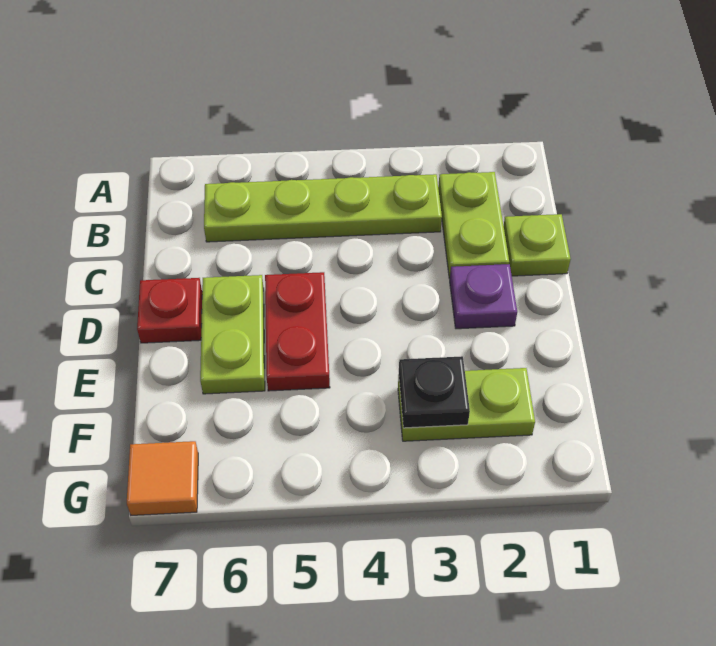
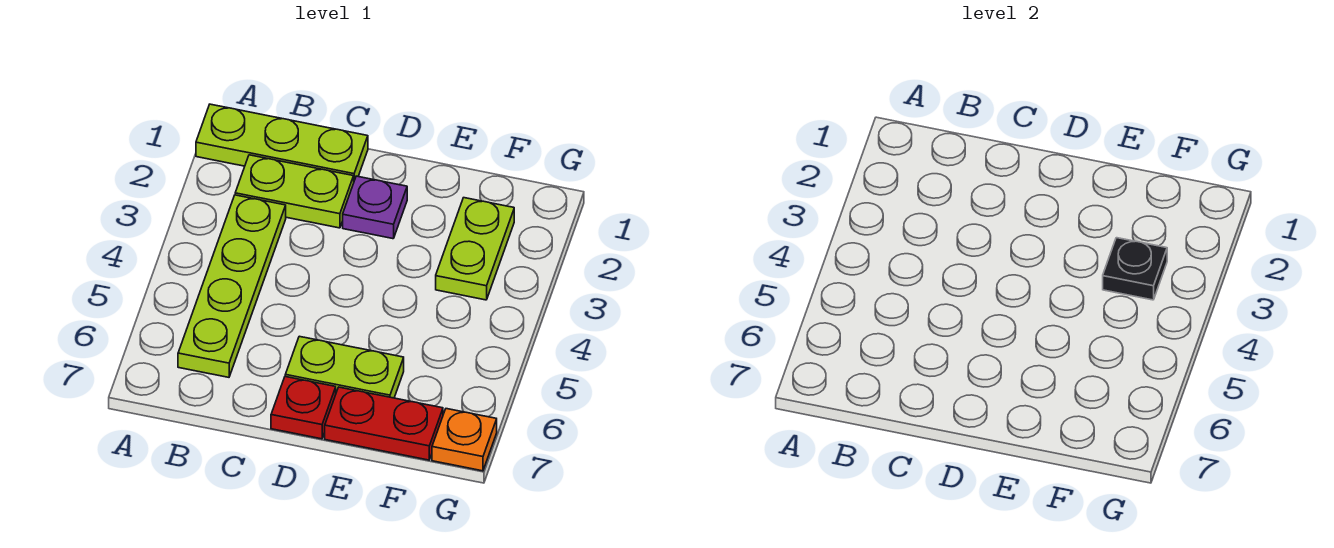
lime plate C1 level 1 -> lime plate A1:C1 level 1
red plate D5:E5 level 1 -> red plate E7:F7 level 1
orange tile G7 level 1 -> orange plate G7 level 1

